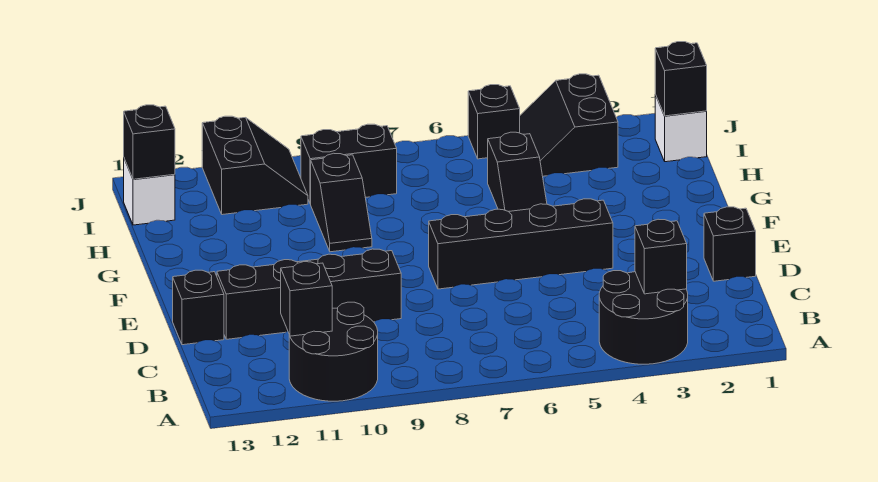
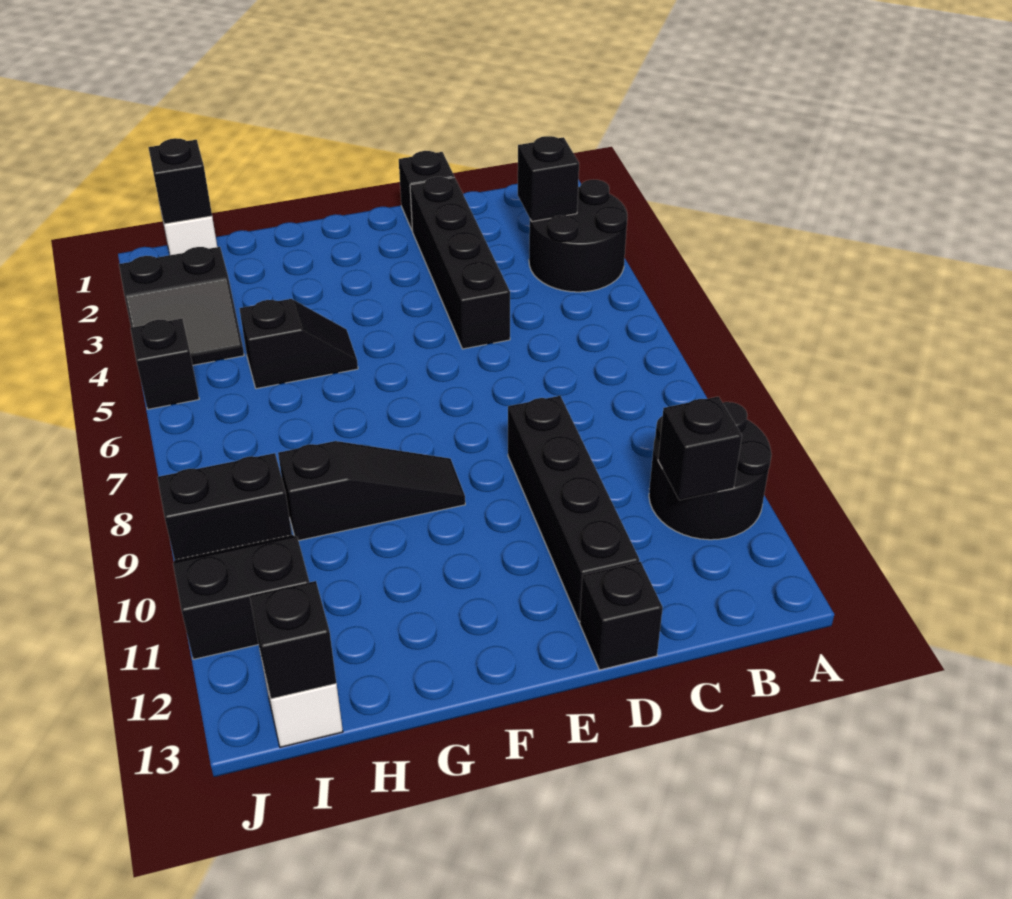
black brick E4:E7 level 1 -> black brick D2:D5 level 1
black slope G9:H9 level 1 top H -> black slope F9:H9 level 1 top H
black brick I8:I9 level 1 -> black brick I9:J9 level 1

